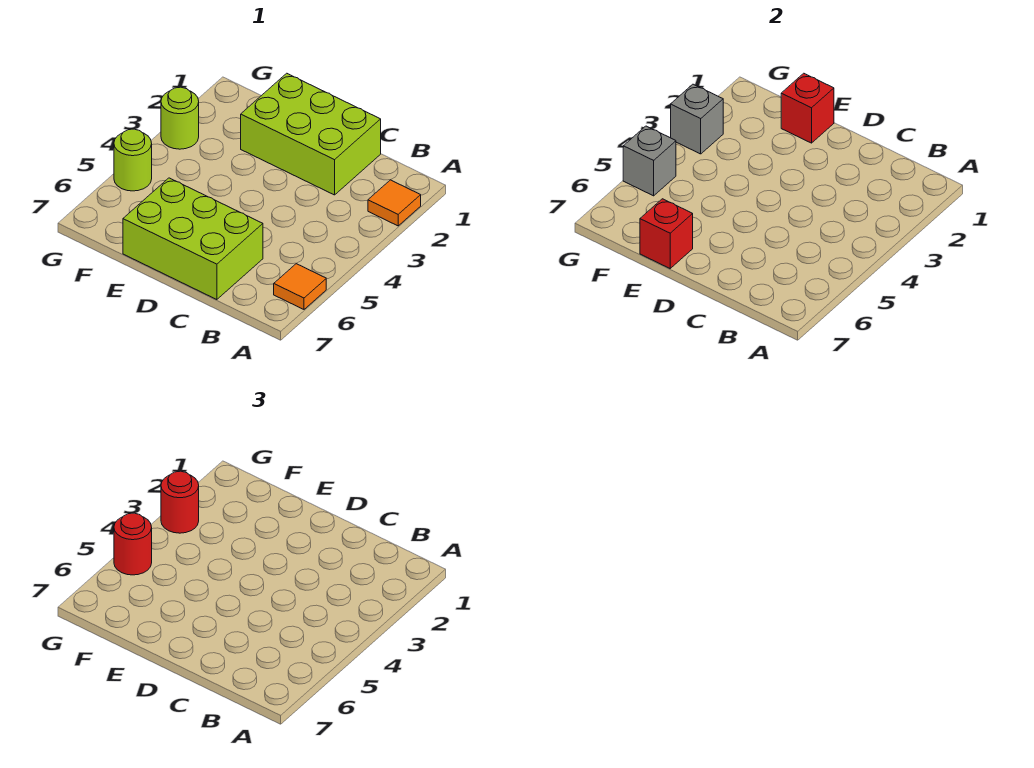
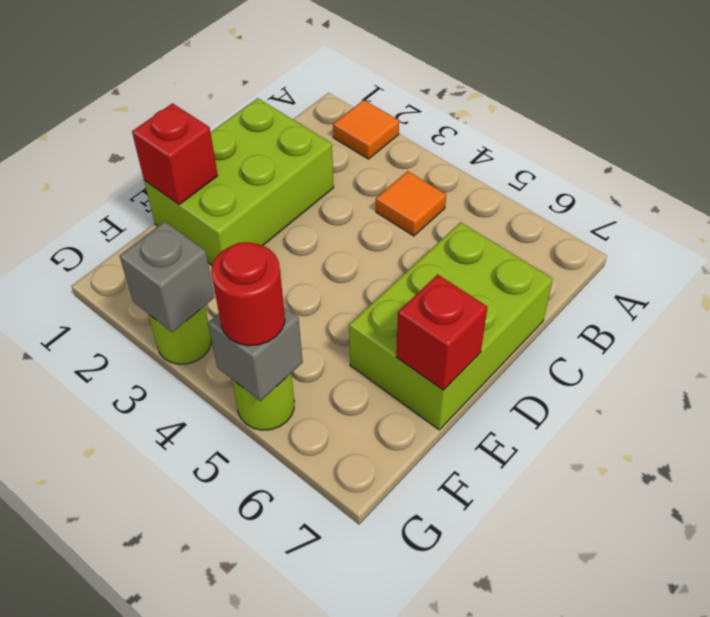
orange tile A6 level 1 -> orange tile B4 level 1
red round brick G3 level 3 -> none

